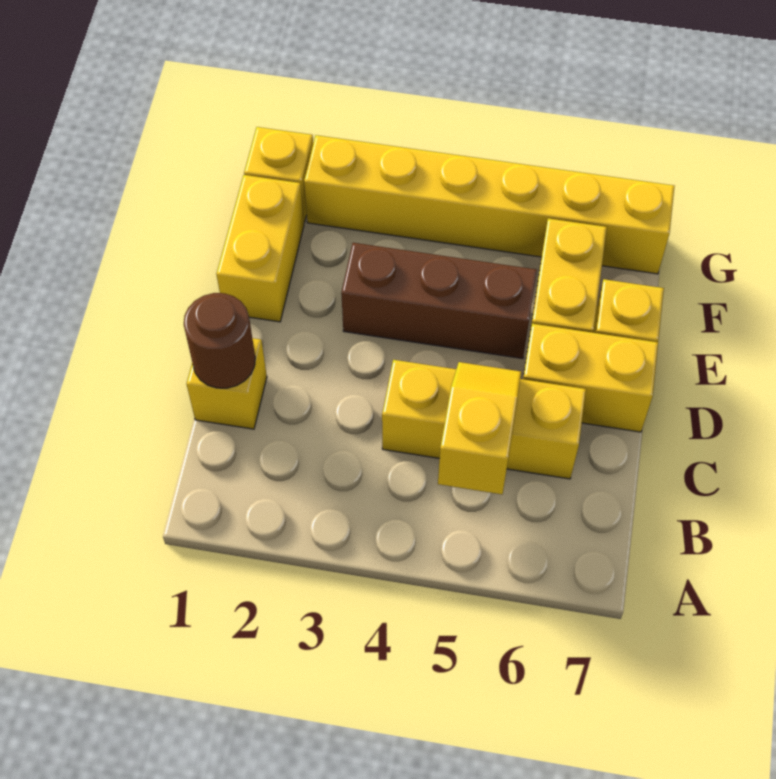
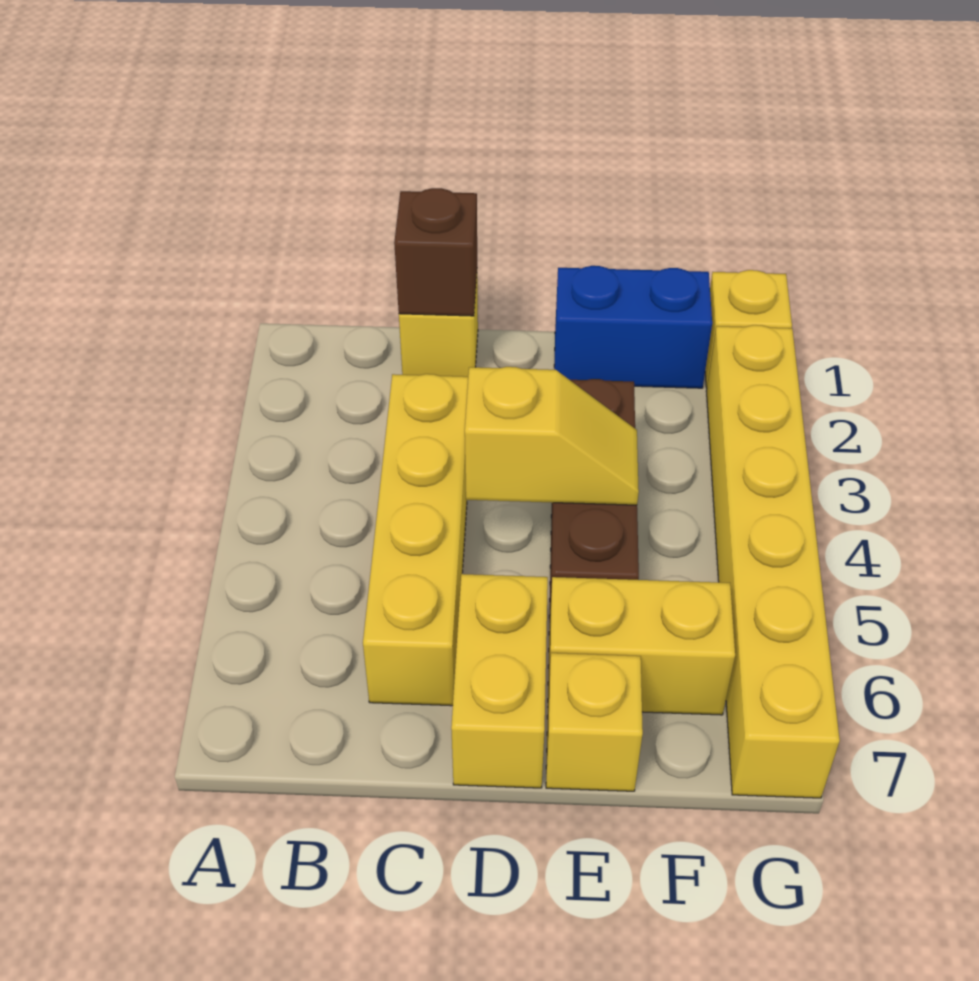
yellow slope B5:C5 level 2 top B -> yellow slope D4:E4 level 2 top D
brown round brick C1 level 2 -> brown brick C1 level 2
yellow brick C4:C6 level 1 -> yellow brick C3:C6 level 1
yellow brick E1:F1 level 1 -> blue brick E1:F1 level 1

